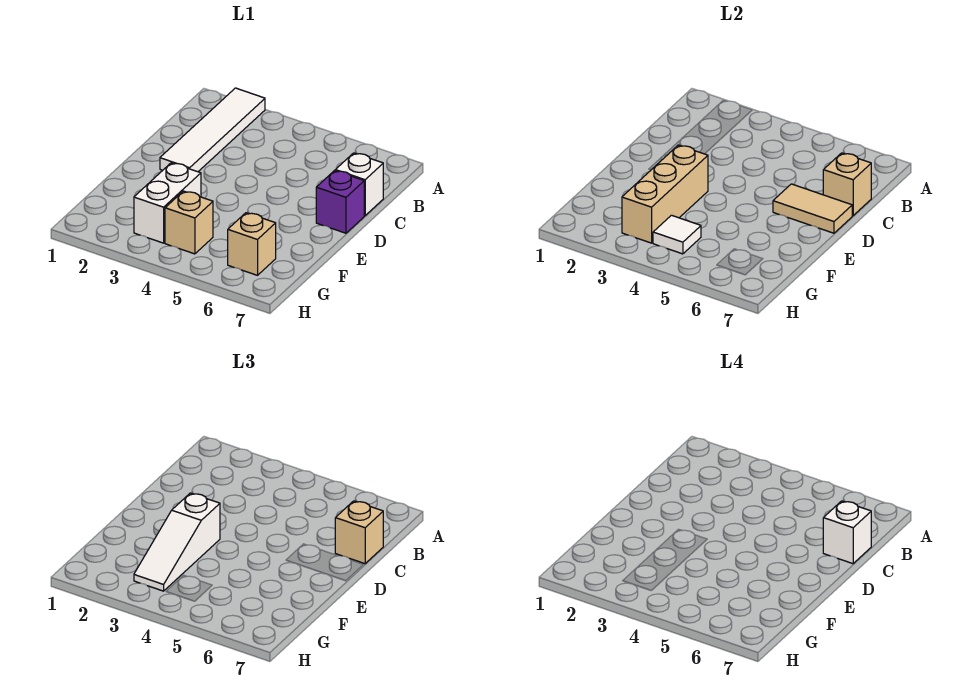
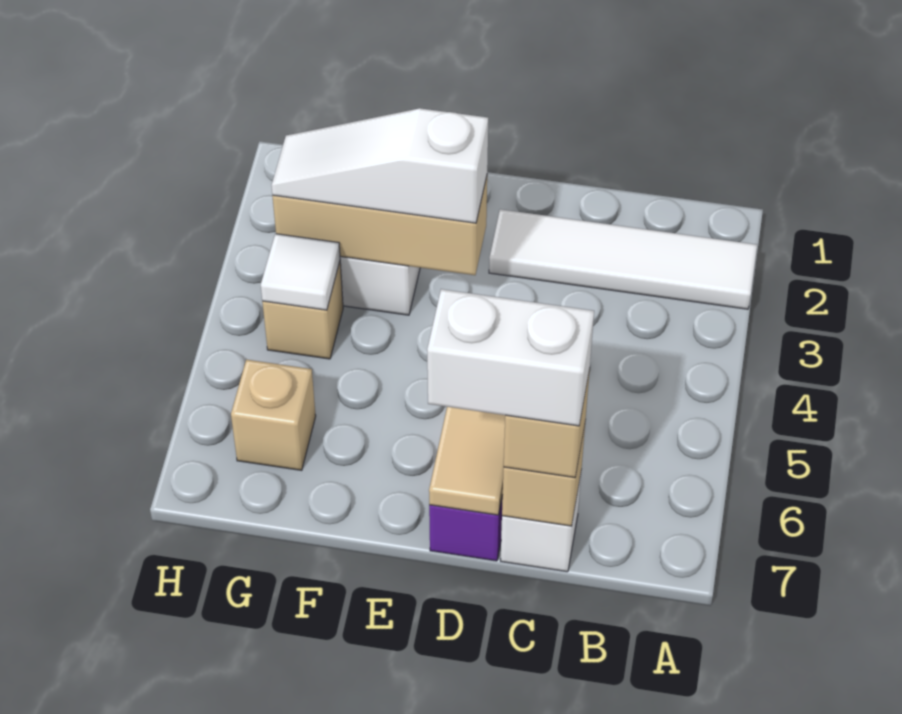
white brick C7 level 4 -> white brick C7:D7 level 4

